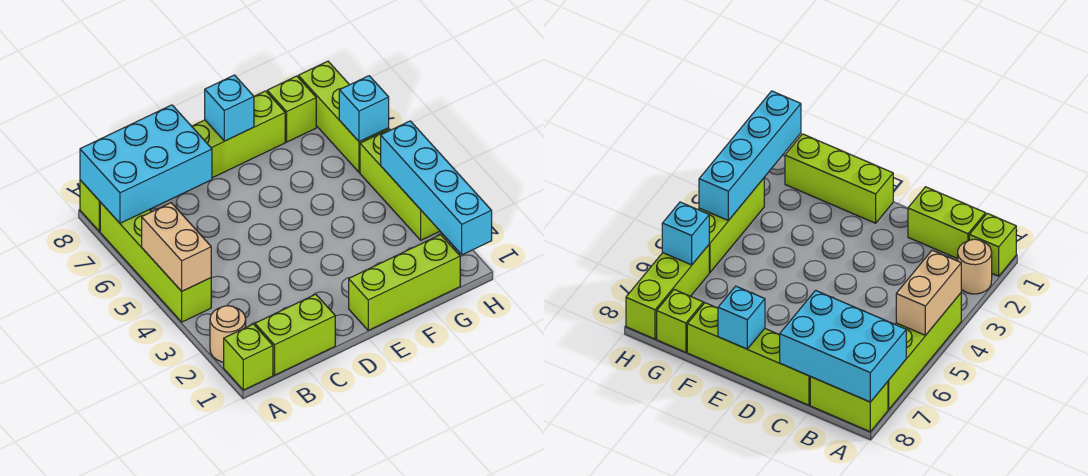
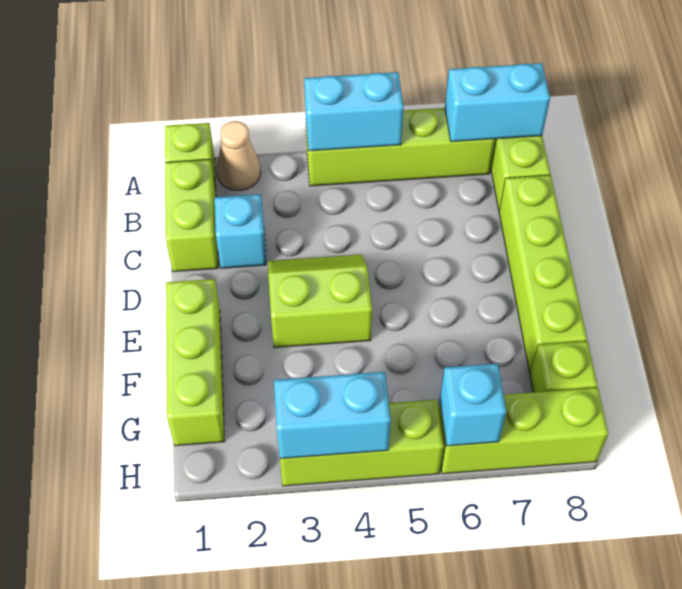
tan round brick A2 level 1 -> tan cone A2 level 1
tan brick A4:A5 level 2 -> cyan brick A4:A5 level 2
cyan brick A7:C8 level 2 -> cyan brick A7:A8 level 2
none -> lime slope D3:E4 level 1 top E
cyan brick E8 level 2 -> cyan brick C2 level 1
cyan brick H1:H4 level 2 -> cyan brick H3:H4 level 2

